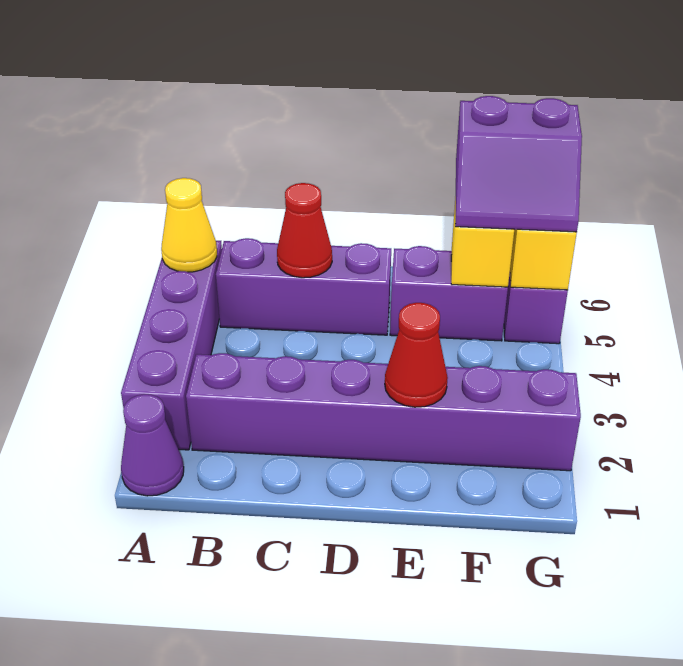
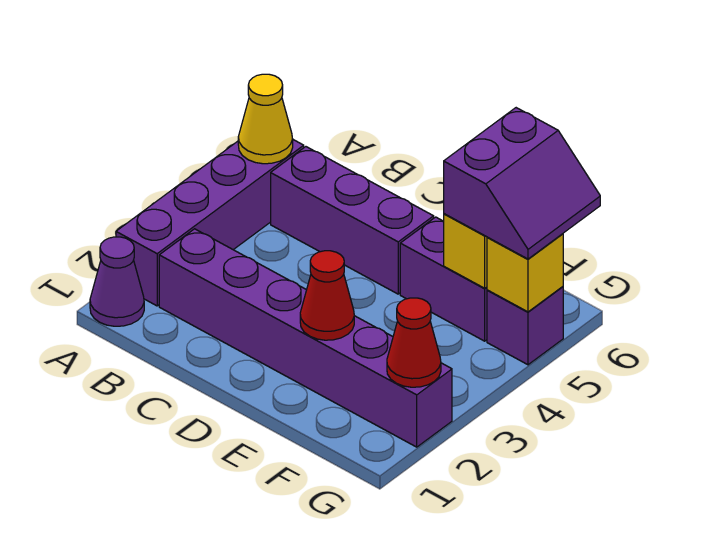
red cone C5 level 2 -> red cone G2 level 2
purple slope F5:G6 level 3 top 6 -> purple slope F5:G6 level 3 top F

